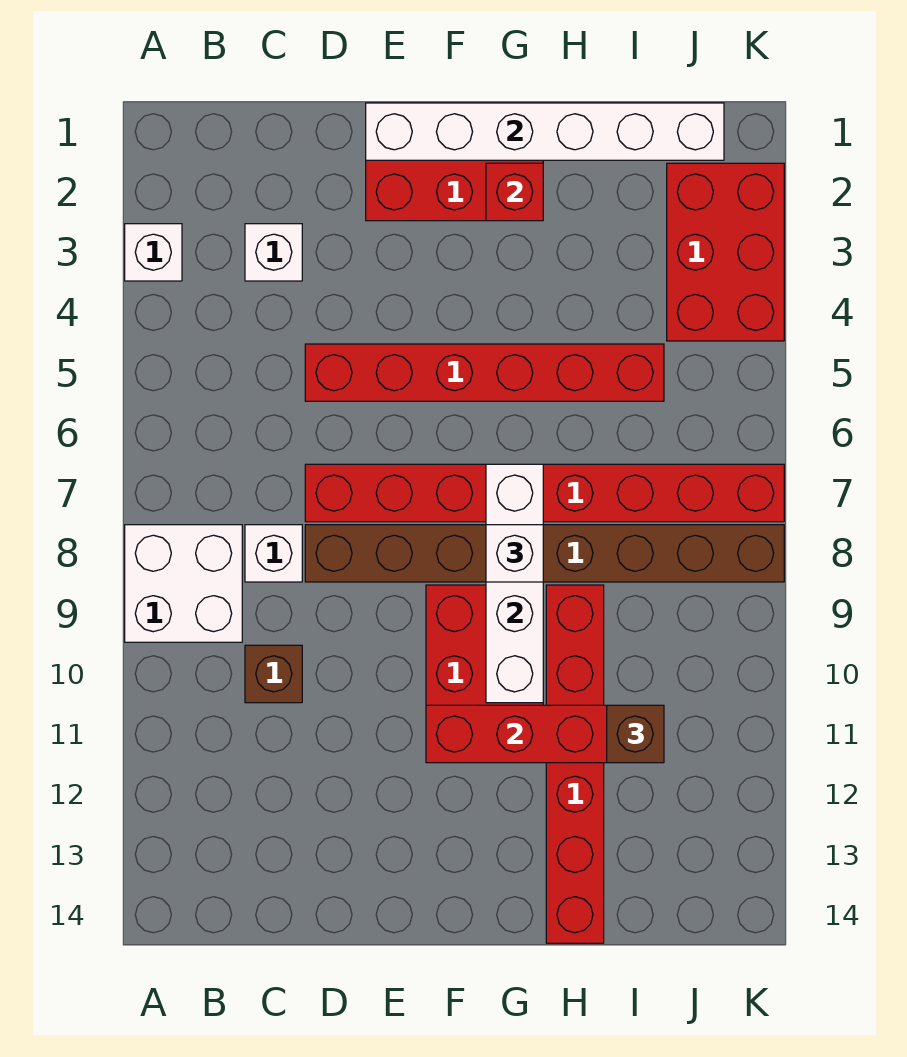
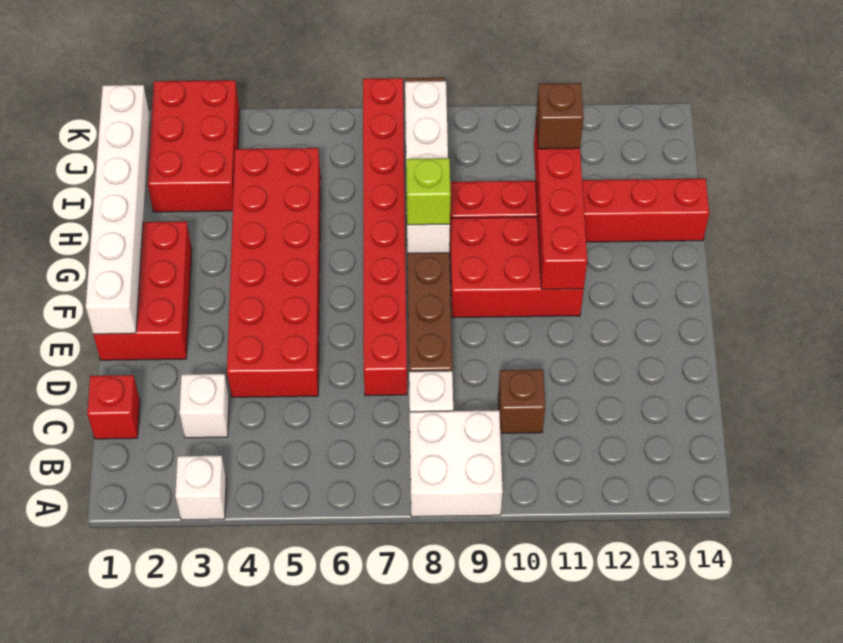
red brick D5:I5 level 1 -> red brick D4:I5 level 1
red brick G2 level 2 -> red brick C1 level 1
white brick G7:G10 level 2 -> white brick G8:J8 level 2
white brick G8 level 3 -> lime brick G8 level 3
red brick J2:K4 level 1 -> red brick I2:K3 level 1

